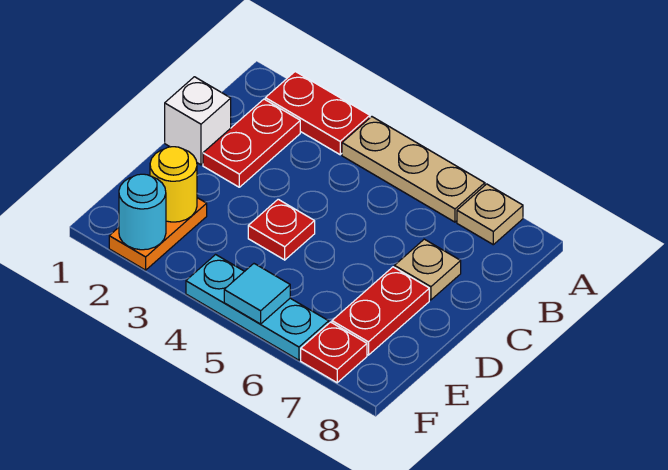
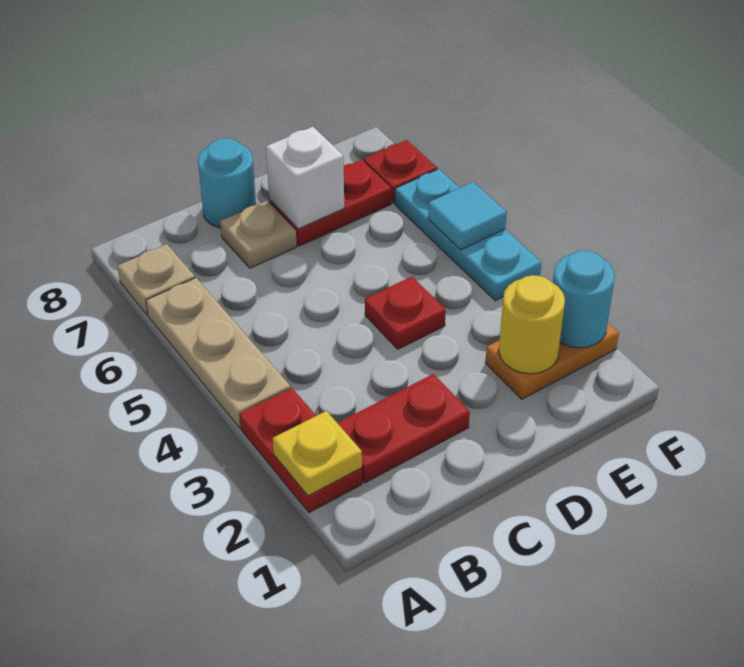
none -> yellow plate A2 level 2
white brick C1 level 1 -> white brick D7 level 2
none -> cyan round brick C8 level 1

